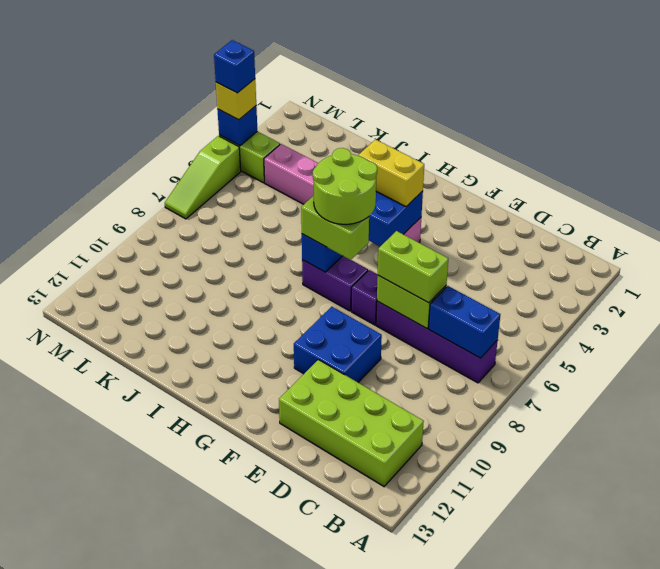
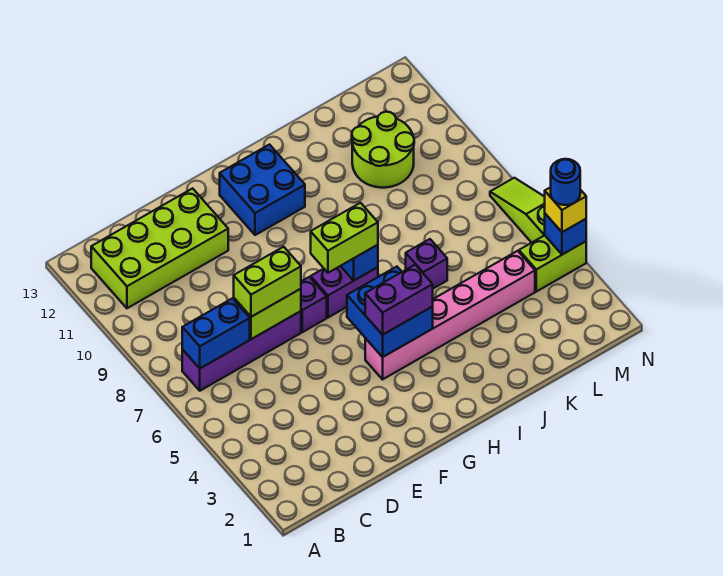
blue brick E9:F10 level 1 -> blue brick G11:H12 level 1
yellow brick G4:H4 level 3 -> purple brick G4:H4 level 3
lime round brick G6:H7 level 4 -> lime round brick K10:L11 level 1
none -> purple brick J6 level 1
blue brick N4 level 4 -> blue round brick N4 level 4

